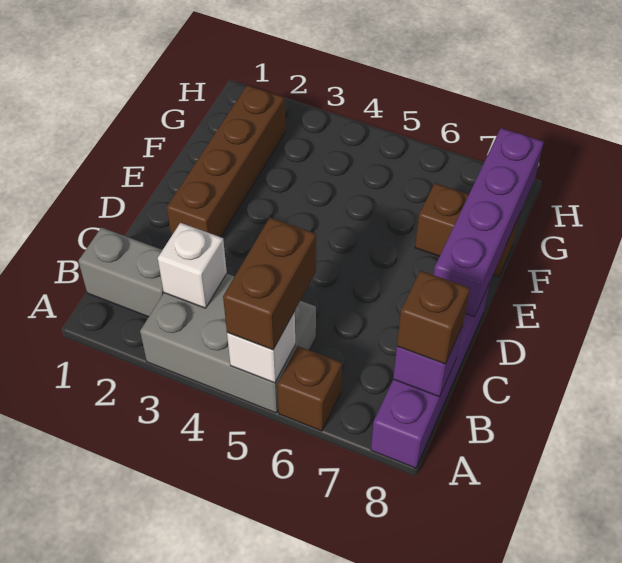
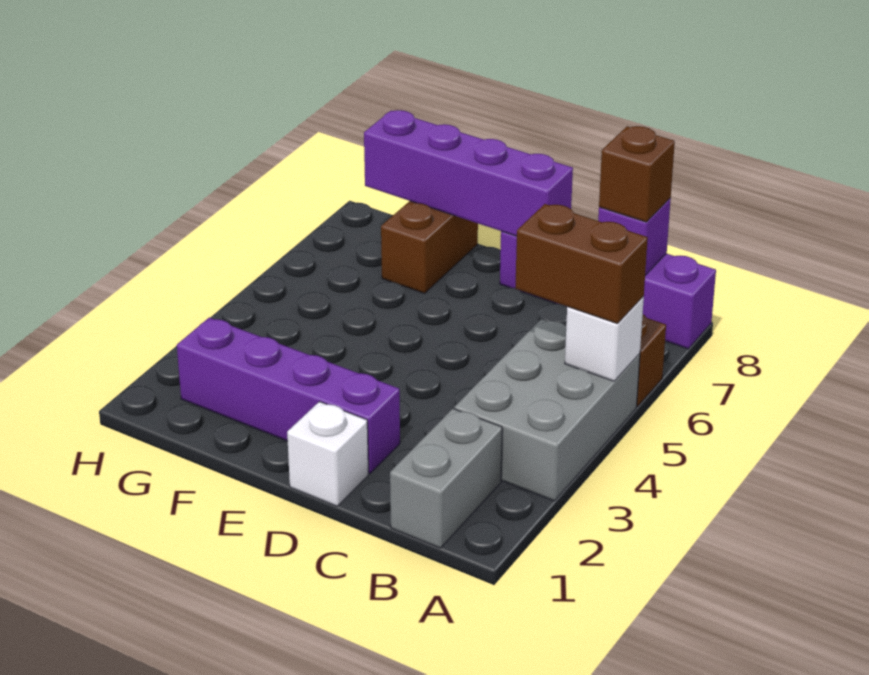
white brick B3 level 2 -> white brick D1 level 1
brown brick D2:G2 level 1 -> purple brick D2:G2 level 1

